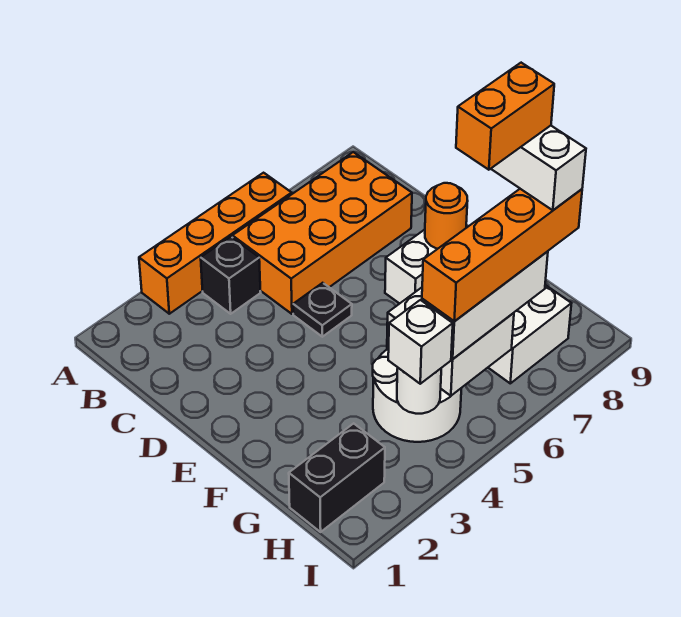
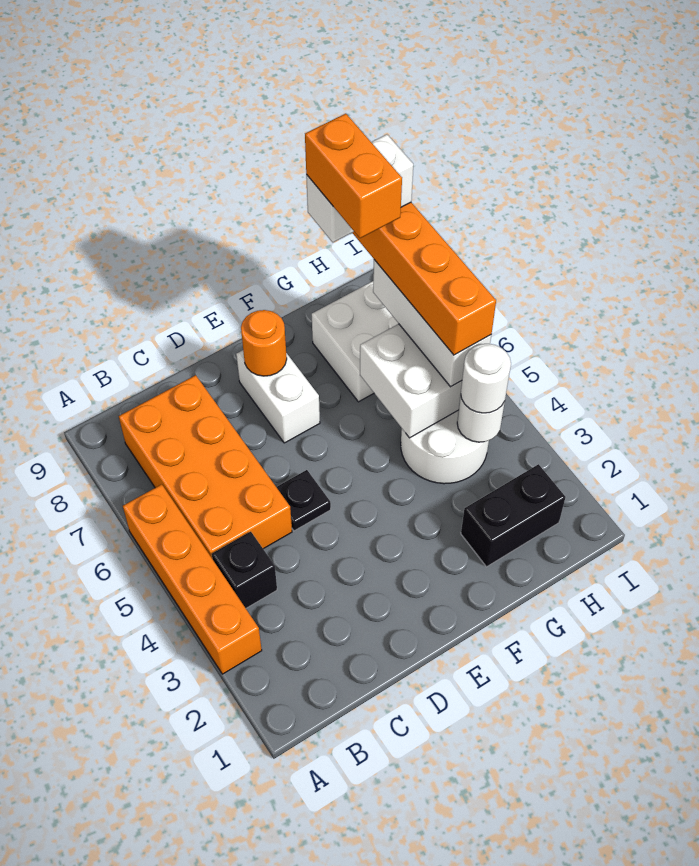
black brick H1:H2 level 1 -> black brick G2:H2 level 1
white brick H4 level 3 -> white round brick H4 level 3

